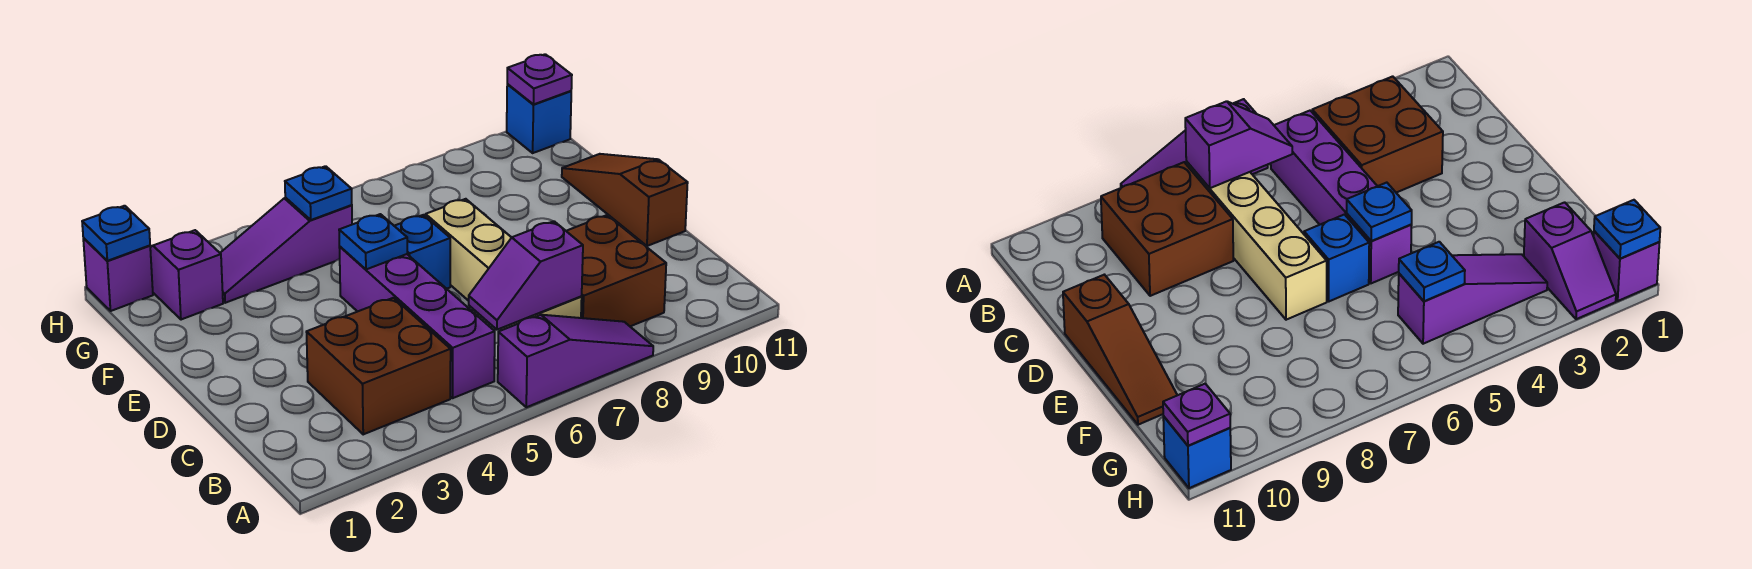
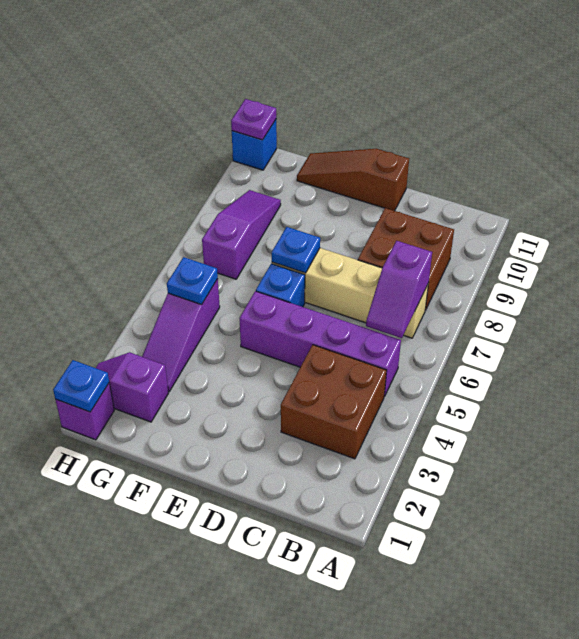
purple slope A6:A8 level 1 top 6 -> purple slope G7:G9 level 1 top 7
blue plate E5 level 2 -> blue plate E7 level 2

